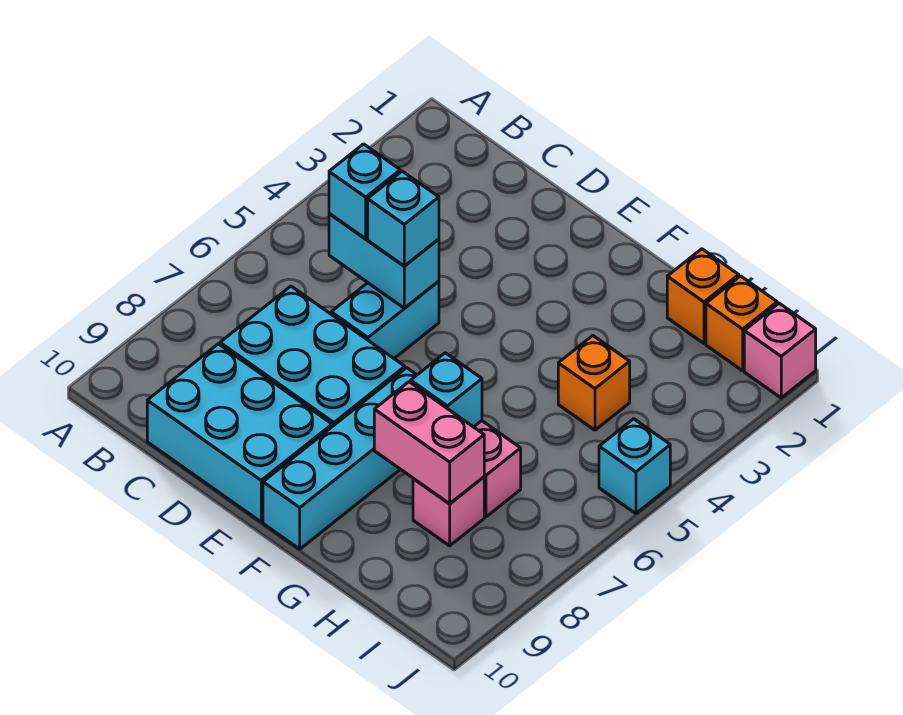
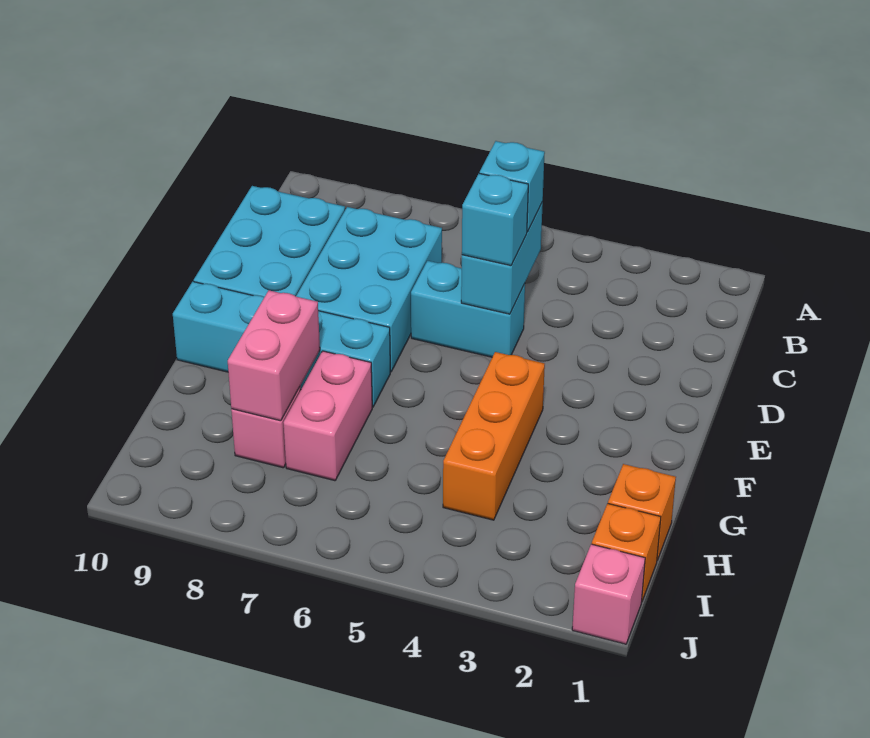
cyan brick G7 level 2 -> none
orange brick H4 level 1 -> orange brick F4:H4 level 1
cyan brick J5 level 1 -> none

